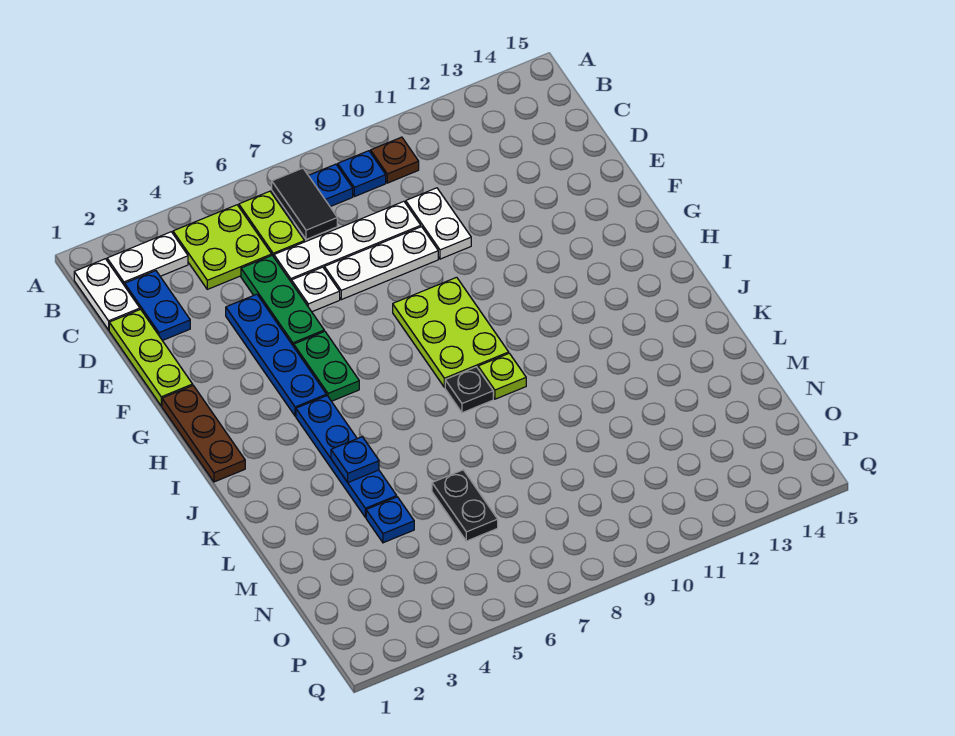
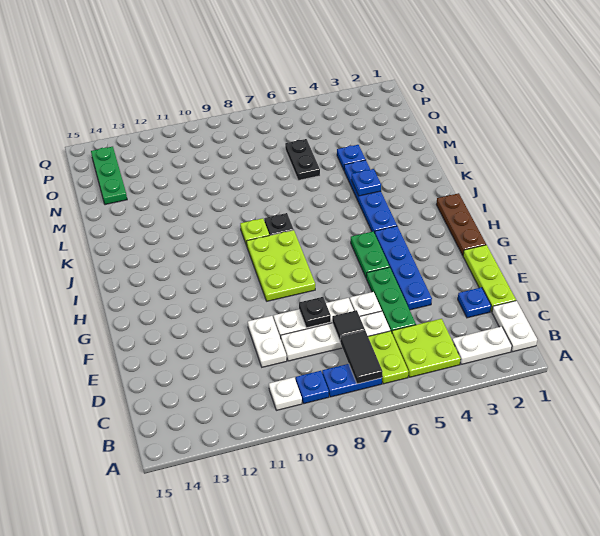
brown plate B10 level 1 -> white plate B10 level 1
blue plate C2:D2 level 1 -> blue plate D2 level 1
none -> black tile D7 level 2
none -> black plate E8 level 2
none -> green plate N14:P14 level 1

